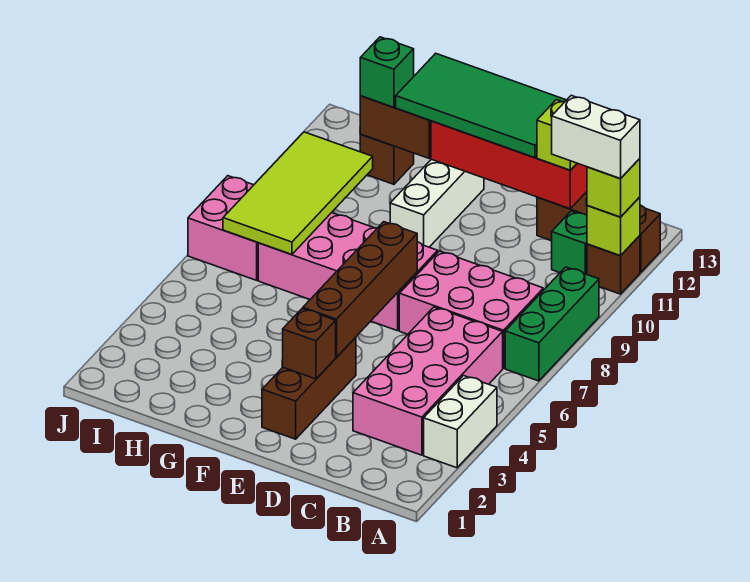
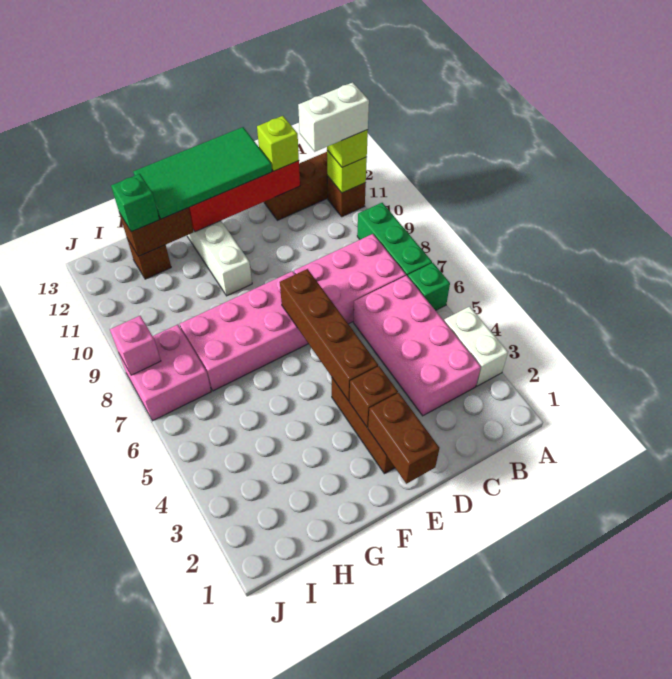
green brick B11 level 1 -> green brick A6 level 1
none -> brown brick E1:E2 level 2
lime tile H7:I10 level 2 -> none
none -> pink brick J8 level 2

